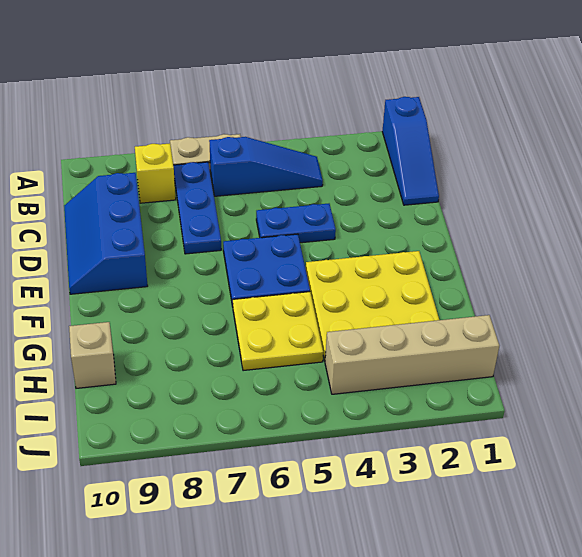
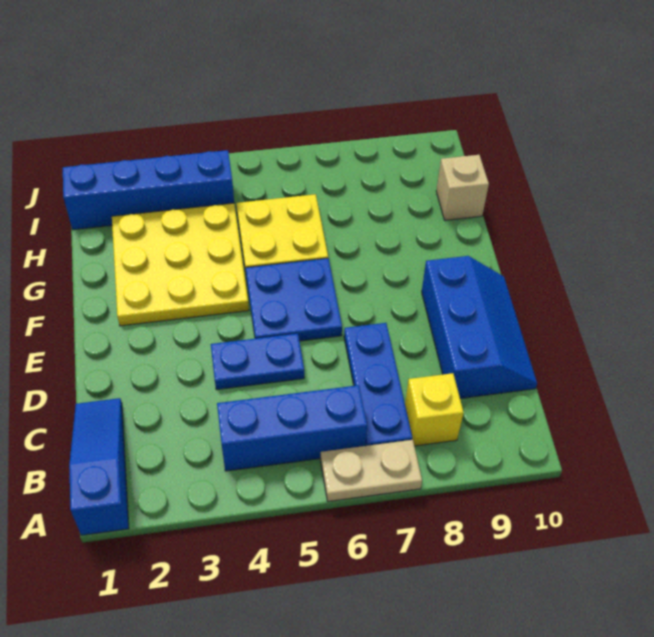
blue slope B4:B6 level 1 top 6 -> blue brick B4:B6 level 1
tan brick I1:I4 level 1 -> blue brick I1:I4 level 1

